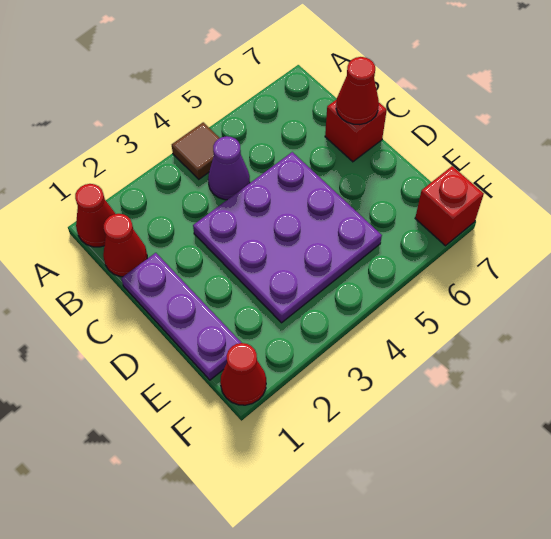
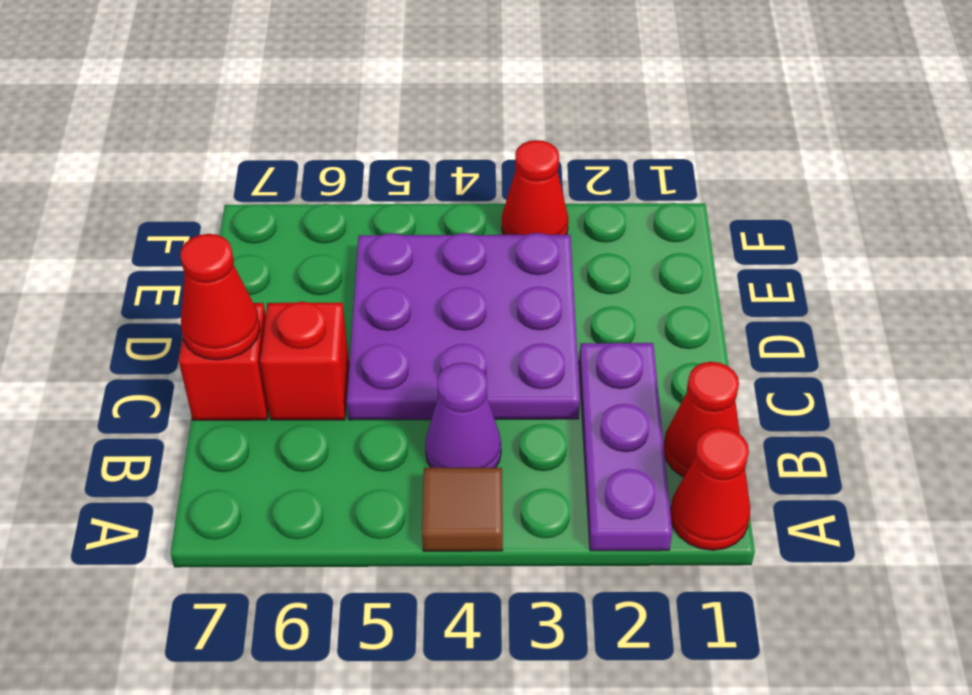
purple plate C1:E1 level 1 -> purple plate A2:C2 level 1
red cone F1 level 1 -> red cone F3 level 1
red brick F7 level 1 -> red brick C6 level 1

